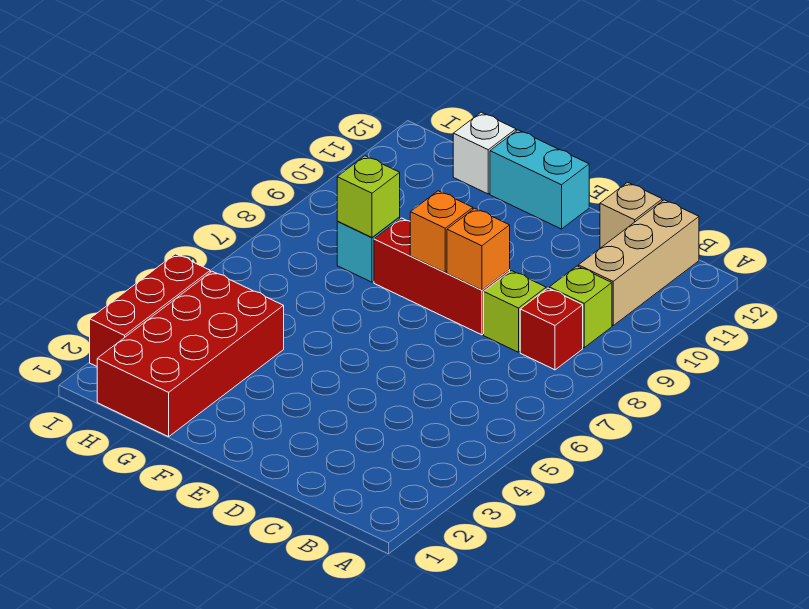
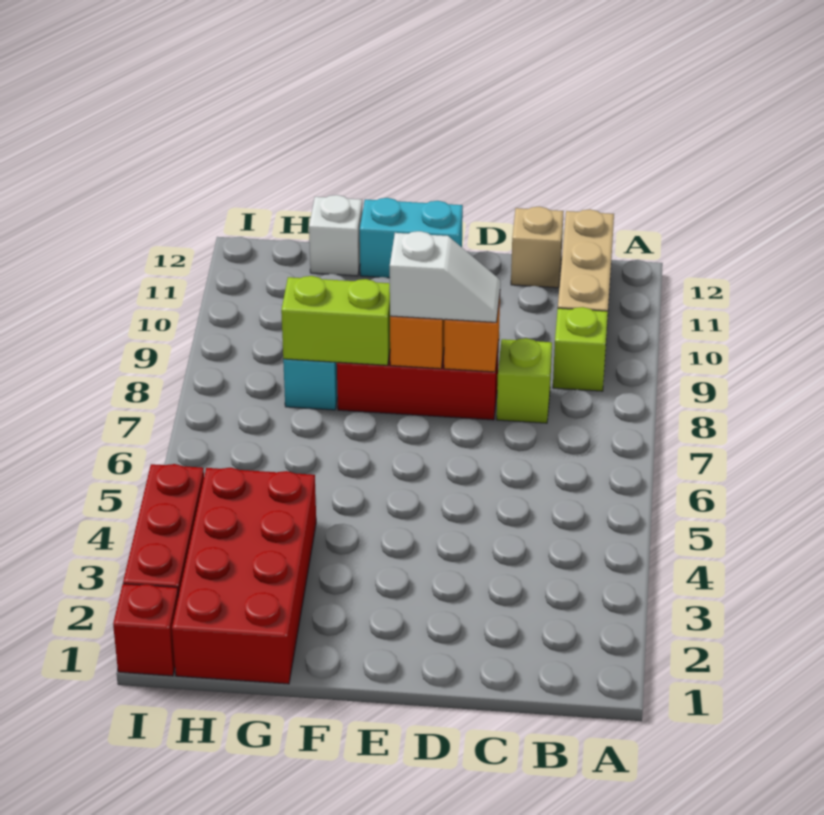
red brick B8 level 1 -> red brick I1 level 1
none -> white slope D8:E8 level 3 top E
lime brick G8 level 2 -> lime brick F8:G8 level 2

